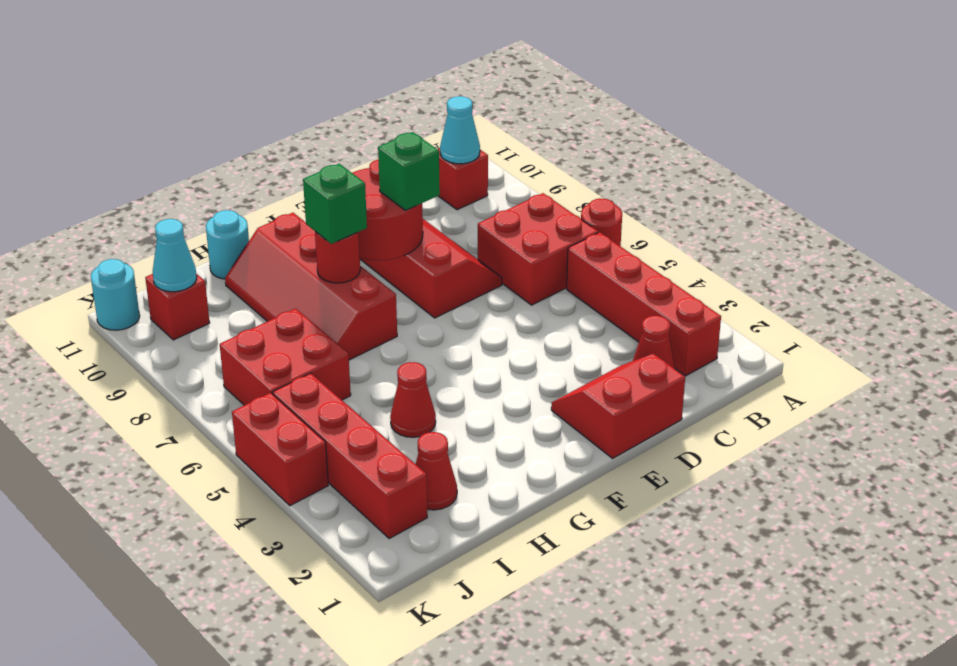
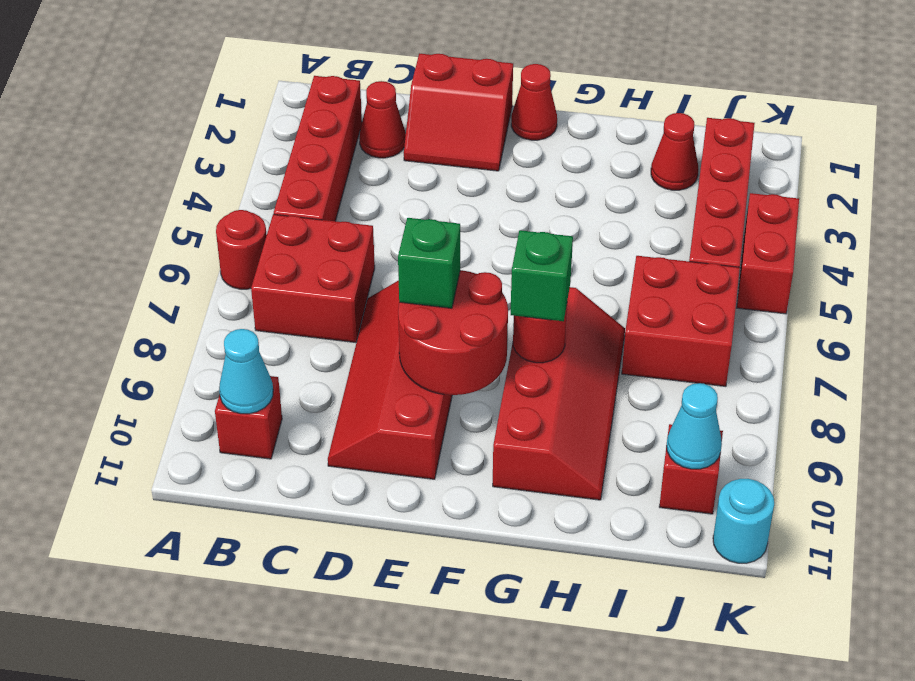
red cone H4 level 1 -> red cone F1 level 1
cyan round brick H11 level 1 -> none

